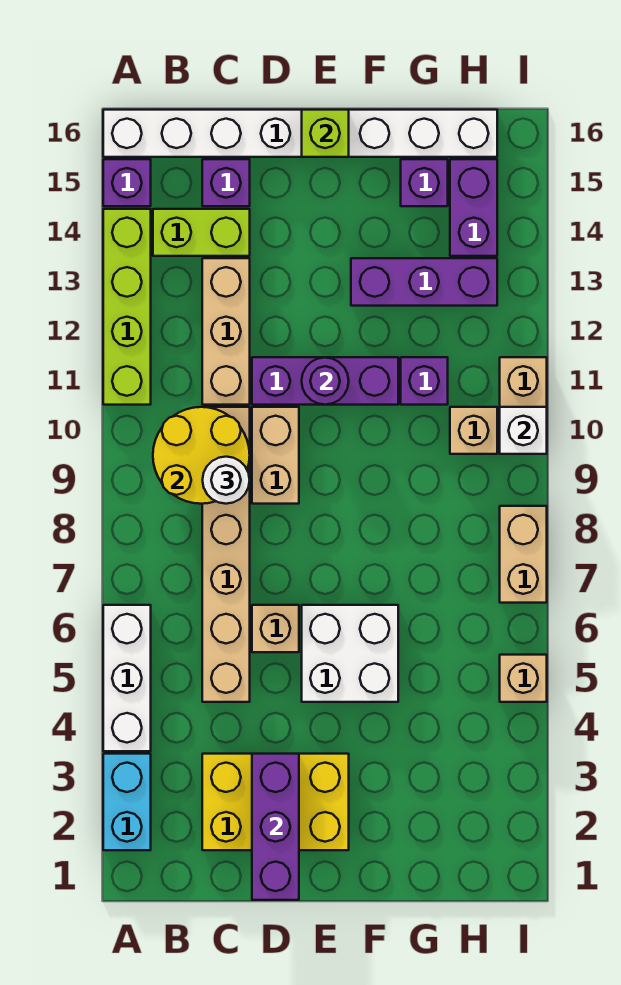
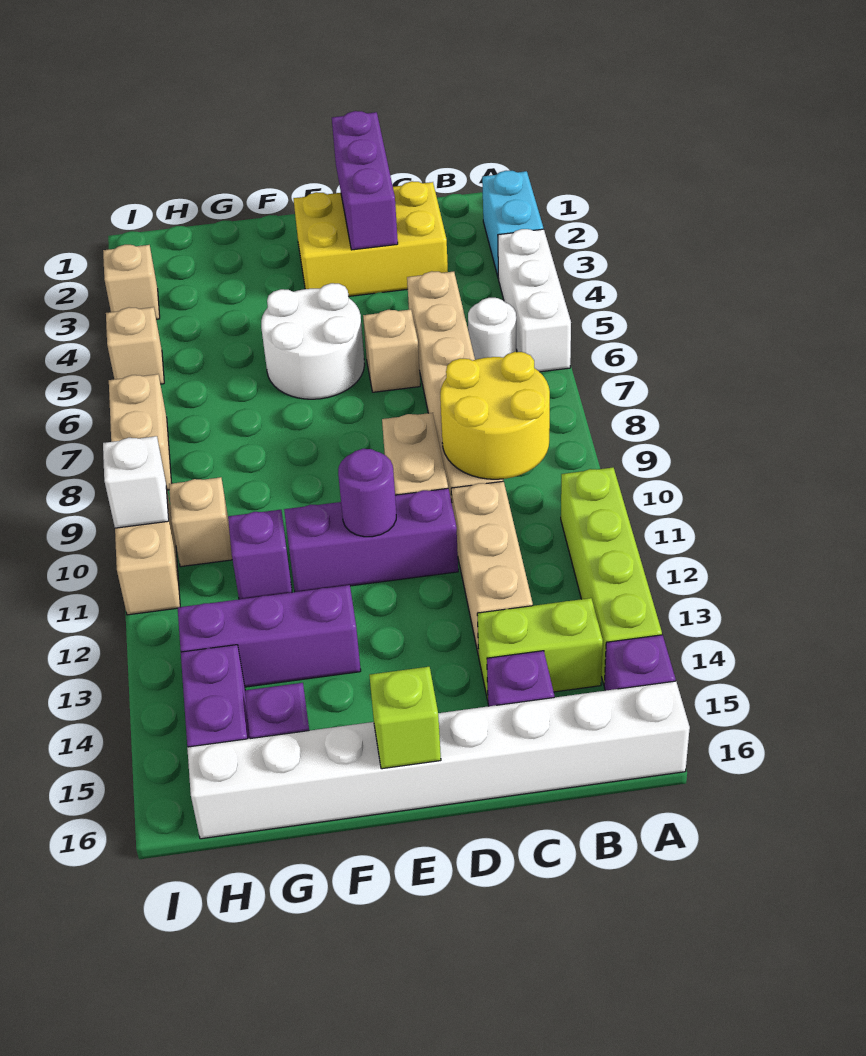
white round brick C9 level 3 -> white round brick B6 level 1
white brick E5:F6 level 1 -> white round brick E5:F6 level 1
none -> tan brick I3 level 1

